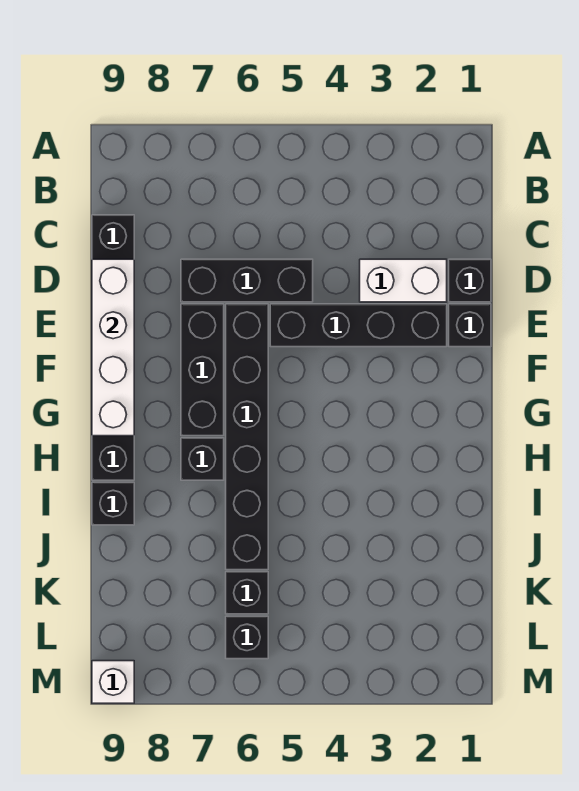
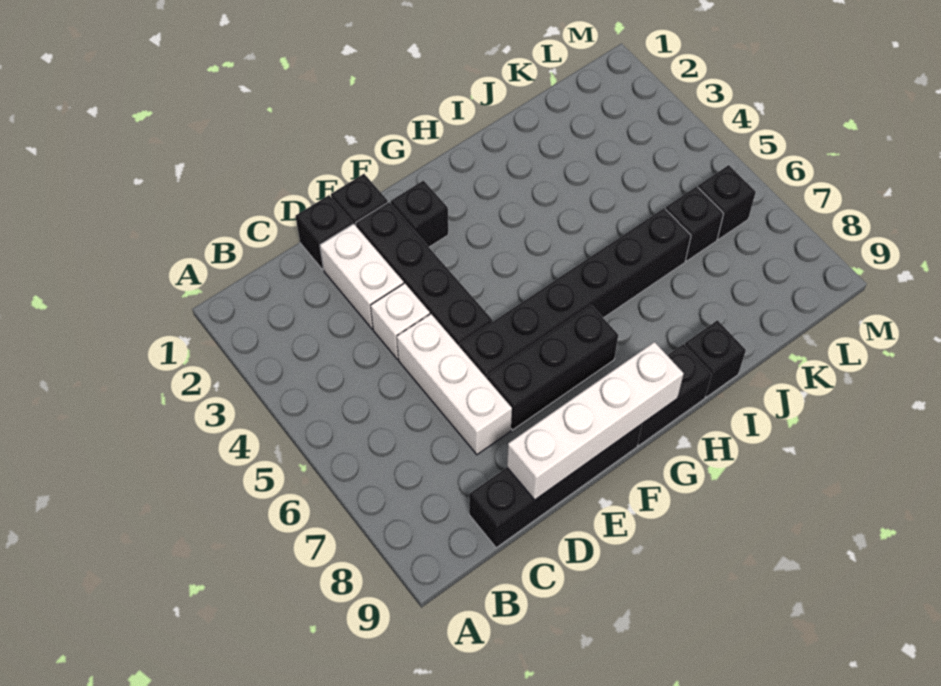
black brick D5:D7 level 1 -> white brick D5:D7 level 1
black brick H7 level 1 -> black brick F2 level 1
white brick M9 level 1 -> white brick D4 level 1

